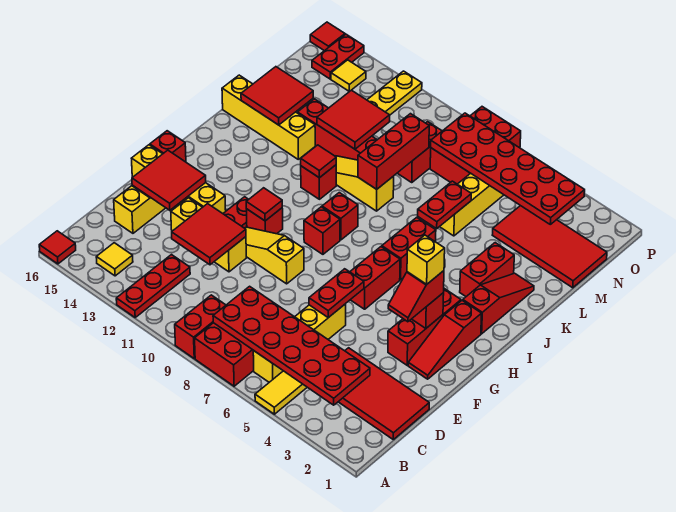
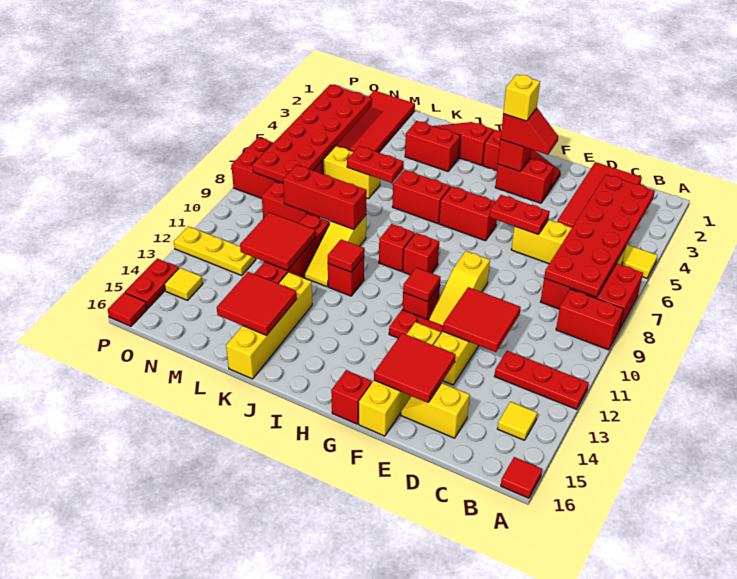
red brick F3:H3 level 1 -> red brick F3:G3 level 1
red plate O15:P15 level 1 -> red plate P14:P15 level 1

